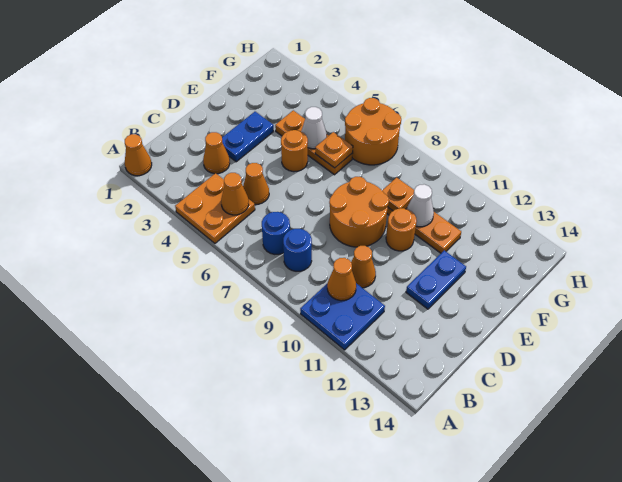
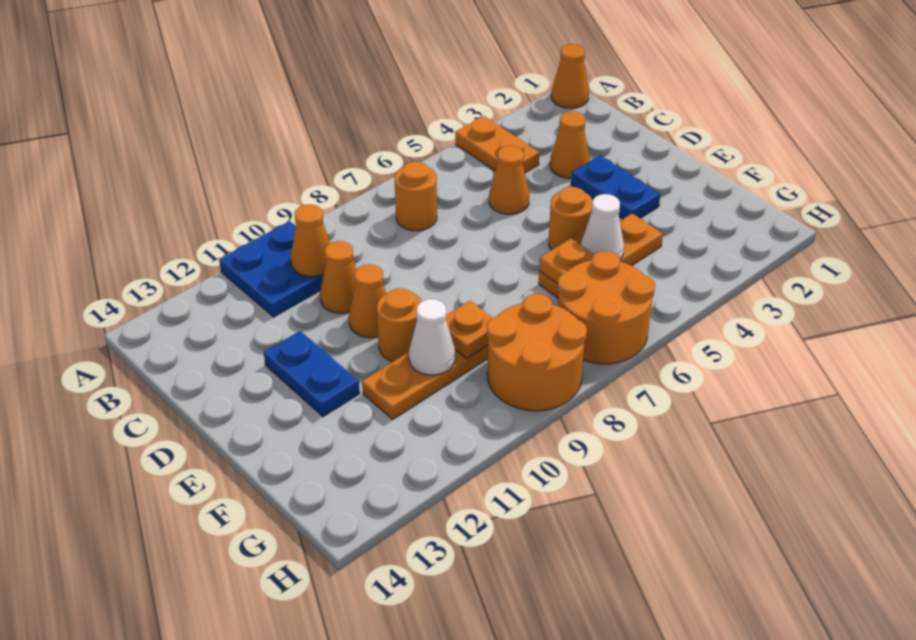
orange plate A4:B5 level 1 -> orange plate A4:B4 level 1
orange cone B5 level 2 -> orange cone D10 level 1
blue round brick B7 level 1 -> orange round brick B7 level 1
blue round brick B8 level 1 -> none
orange round brick D8:E9 level 1 -> orange round brick G8:H9 level 1

